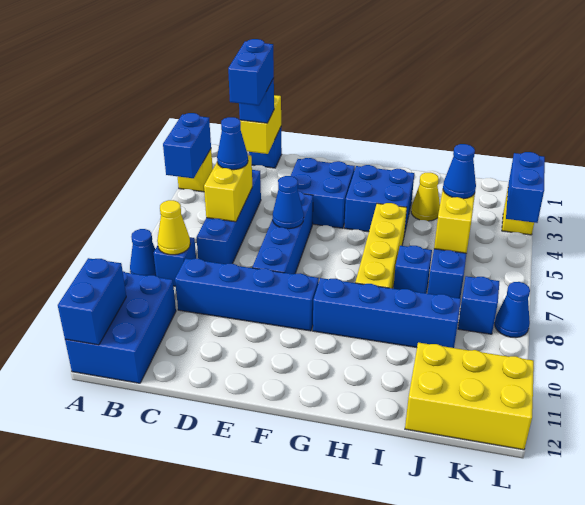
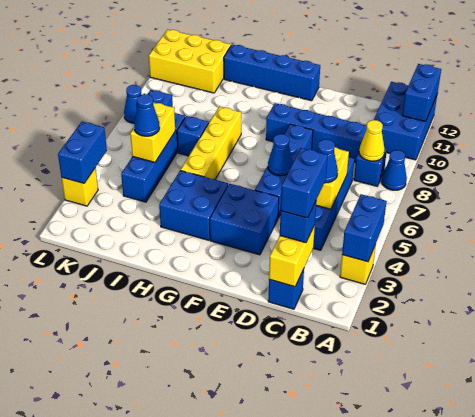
blue brick G9:J9 level 1 -> blue brick F12:I12 level 1
yellow cone I3 level 1 -> none

